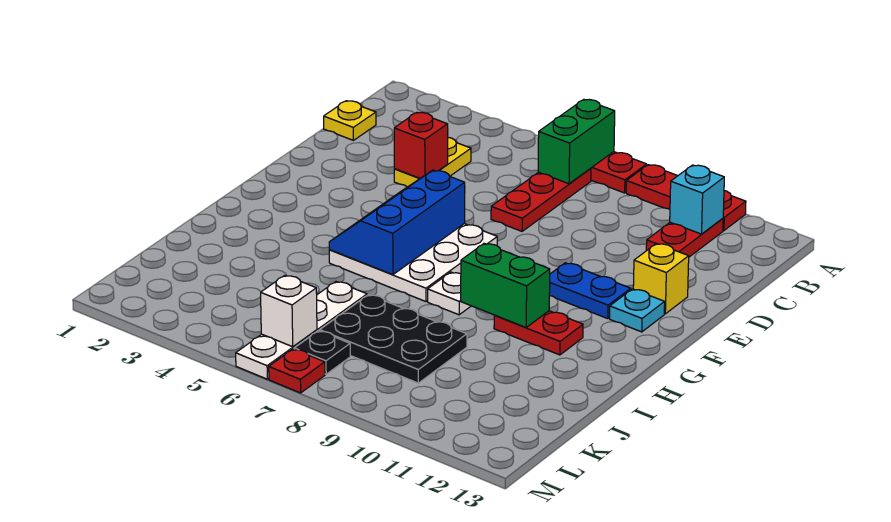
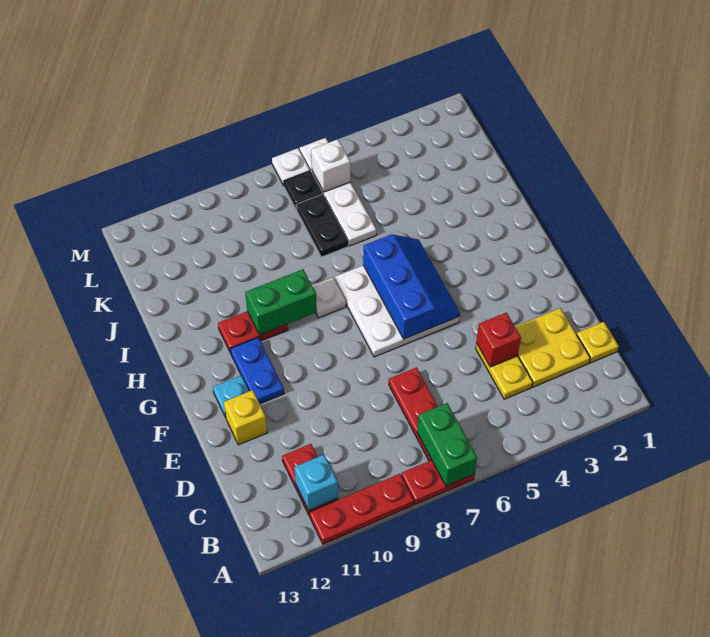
none -> yellow plate C2:D3 level 1
blue plate F10:F11 level 1 -> blue plate F11:G11 level 1
black plate J7:K9 level 1 -> black plate J7:K7 level 1
red plate M7 level 1 -> white plate M7 level 1

